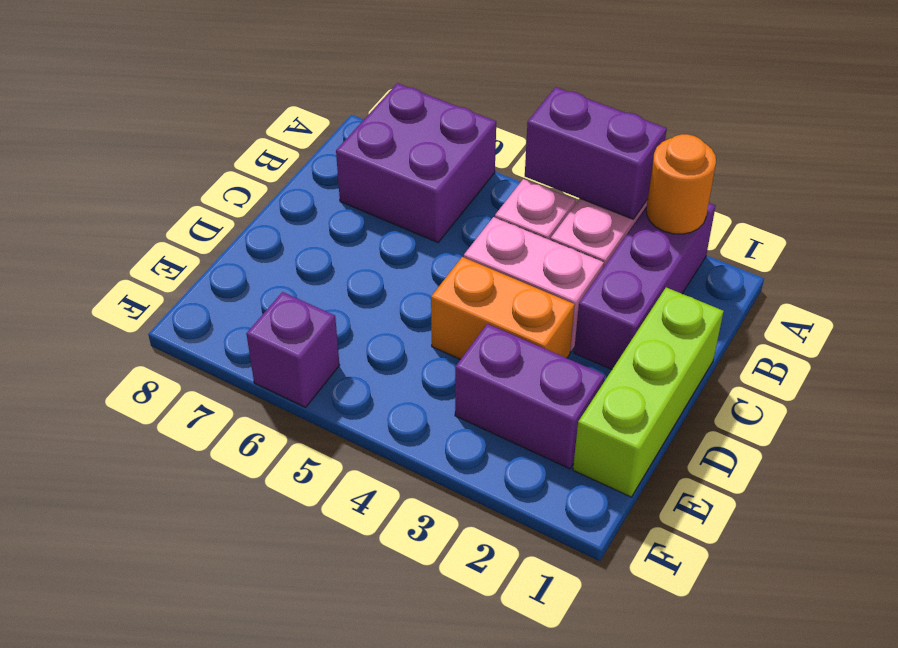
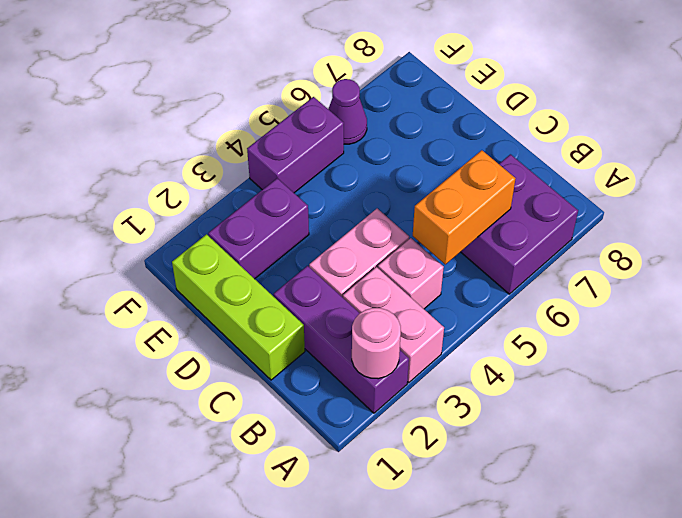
orange round brick A2 level 2 -> pink round brick A2 level 2
purple brick A3:A4 level 2 -> purple brick F4:F5 level 1
orange brick D3:D4 level 1 -> orange brick B5:B6 level 2
purple brick F6 level 1 -> purple cone F6 level 1

